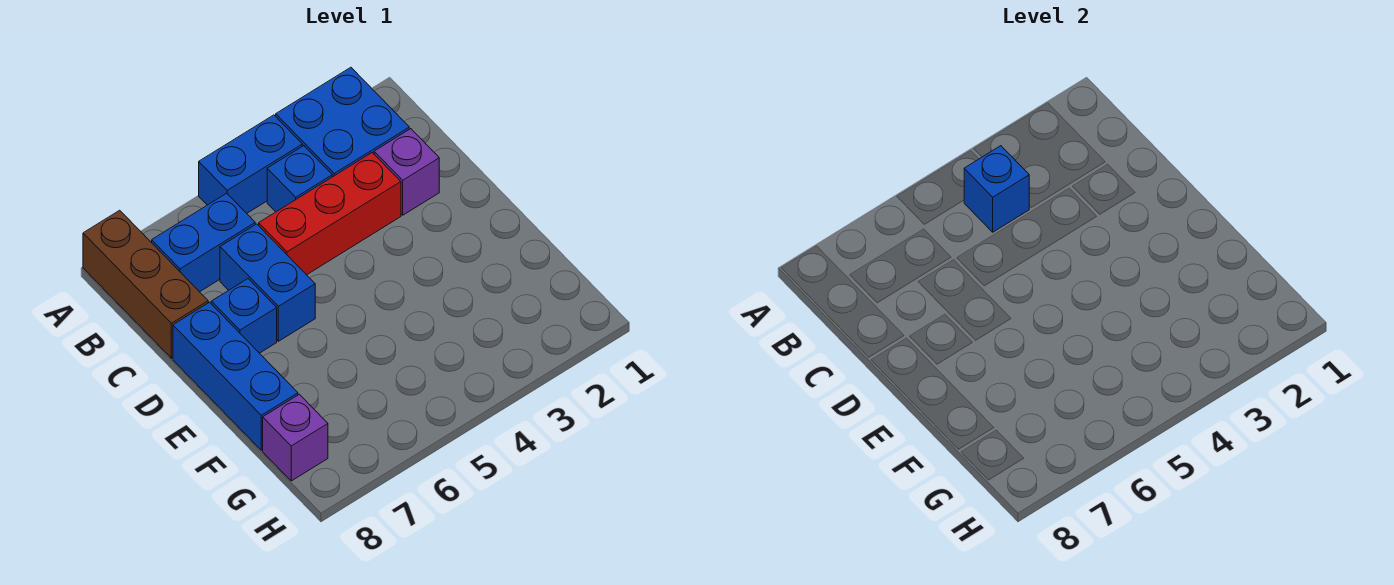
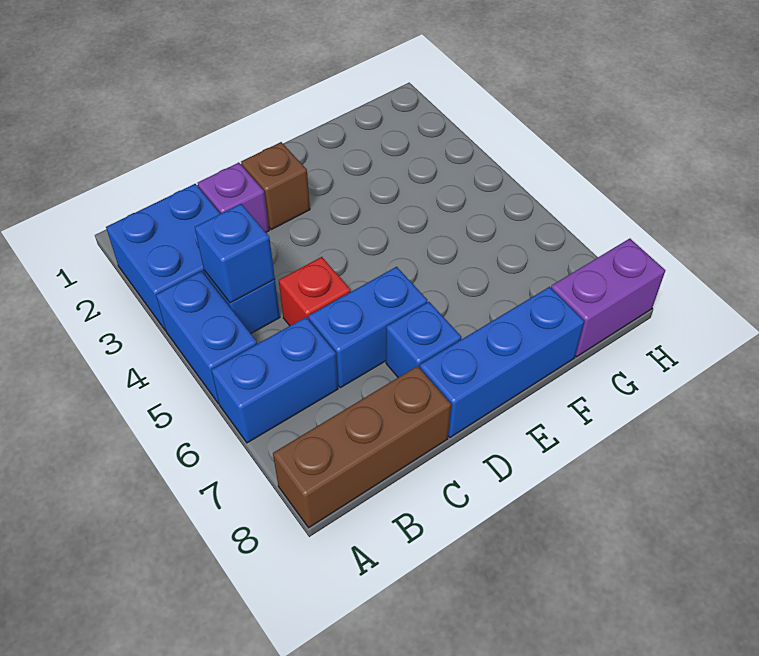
blue brick B6:B7 level 1 -> blue brick A6:B6 level 1
red brick C3:C5 level 1 -> red brick C5 level 1
none -> brown brick D2 level 1
purple brick G8 level 1 -> purple brick G8:H8 level 1

